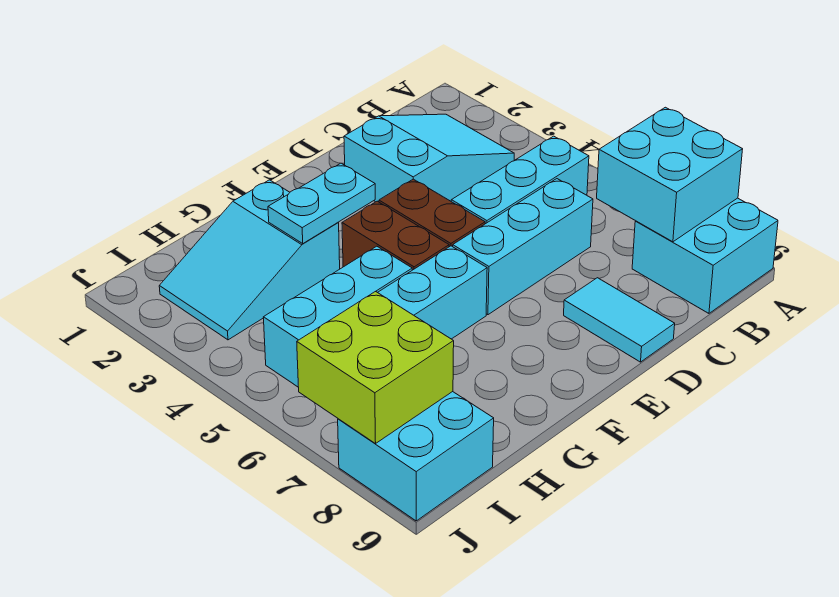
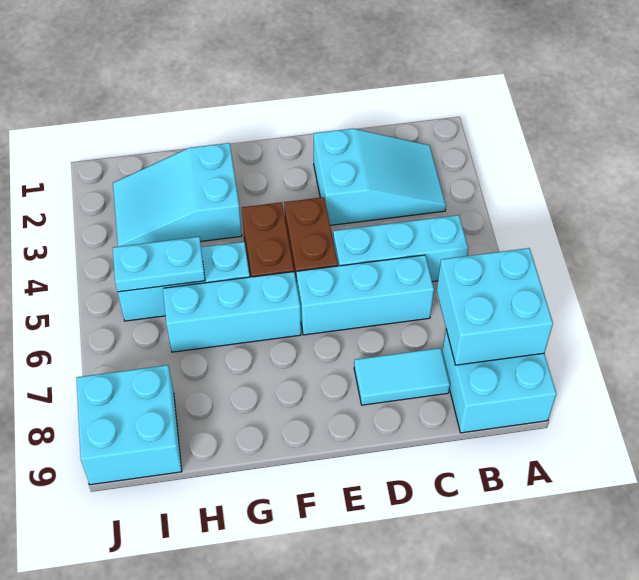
cyan tile D8:D9 level 1 -> cyan tile C8:D8 level 1
cyan plate F3:G3 level 2 -> cyan plate H5:I5 level 2
lime brick I7:J8 level 2 -> none

